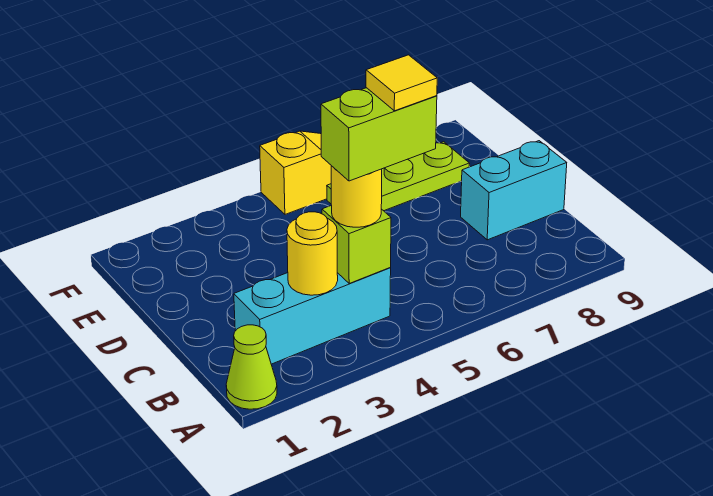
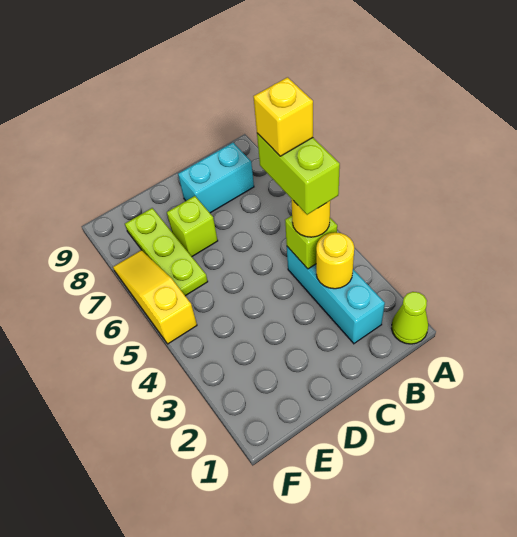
yellow tile B5 level 5 -> yellow brick B5 level 5
cyan brick C8:C9 level 1 -> cyan brick B8:C8 level 1
none -> lime brick D7 level 1

